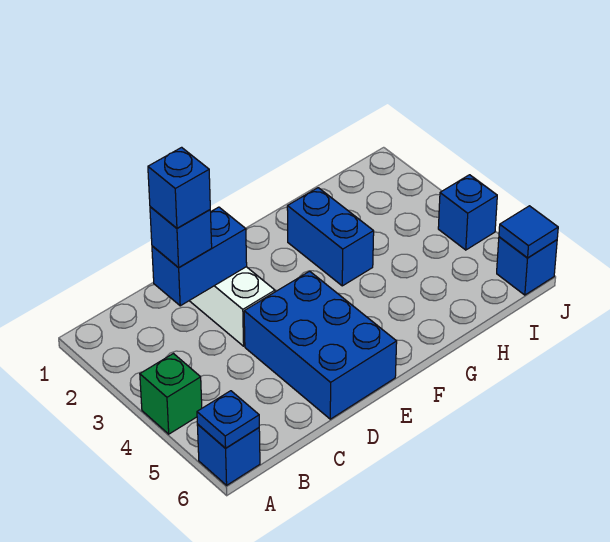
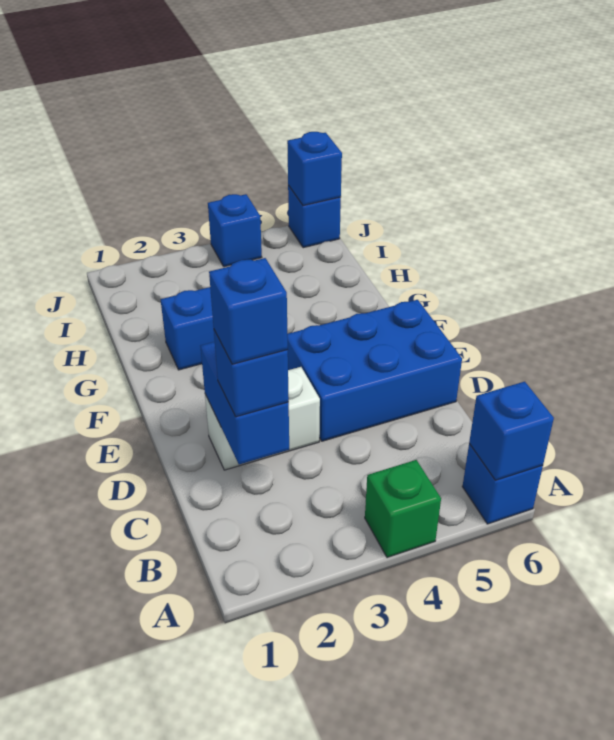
blue plate A6 level 2 -> blue brick A6 level 2
blue tile J6 level 2 -> blue brick J6 level 2

